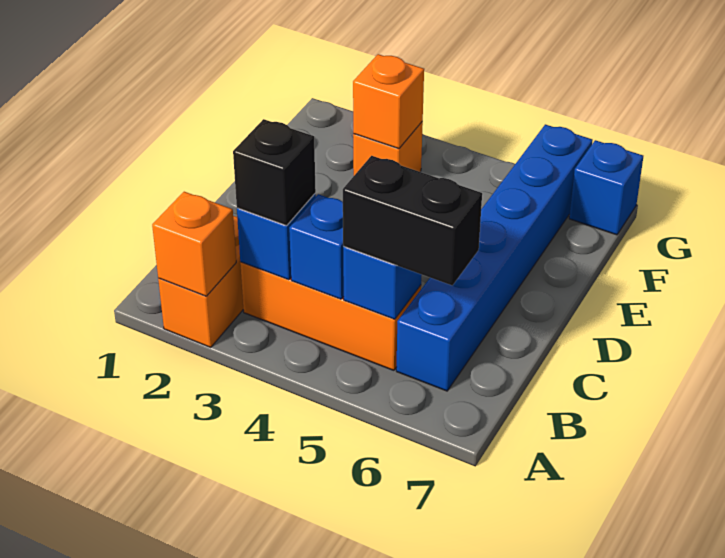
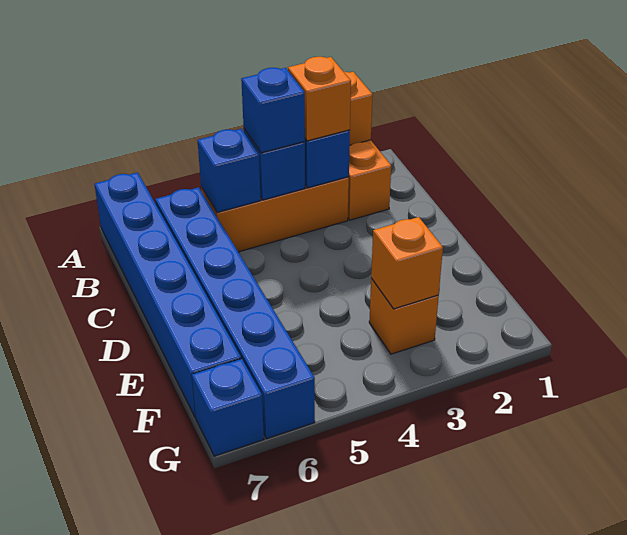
none -> blue brick A7:F7 level 1
black brick B3 level 3 -> orange brick B3 level 3
none -> blue brick B4 level 3
black brick B5:B6 level 3 -> none

